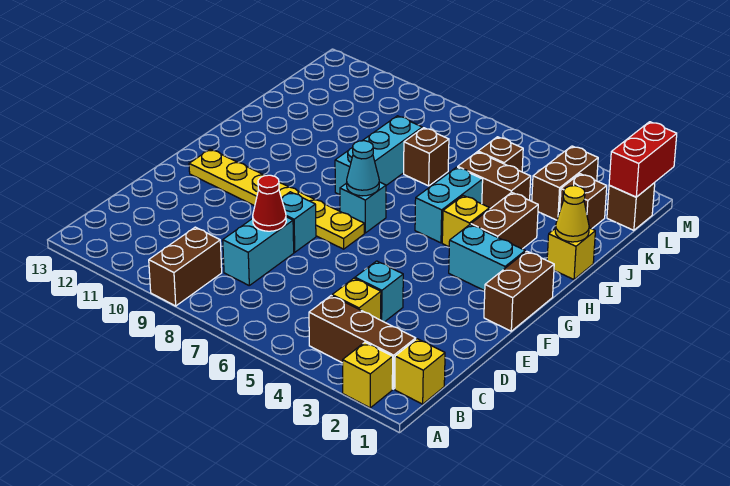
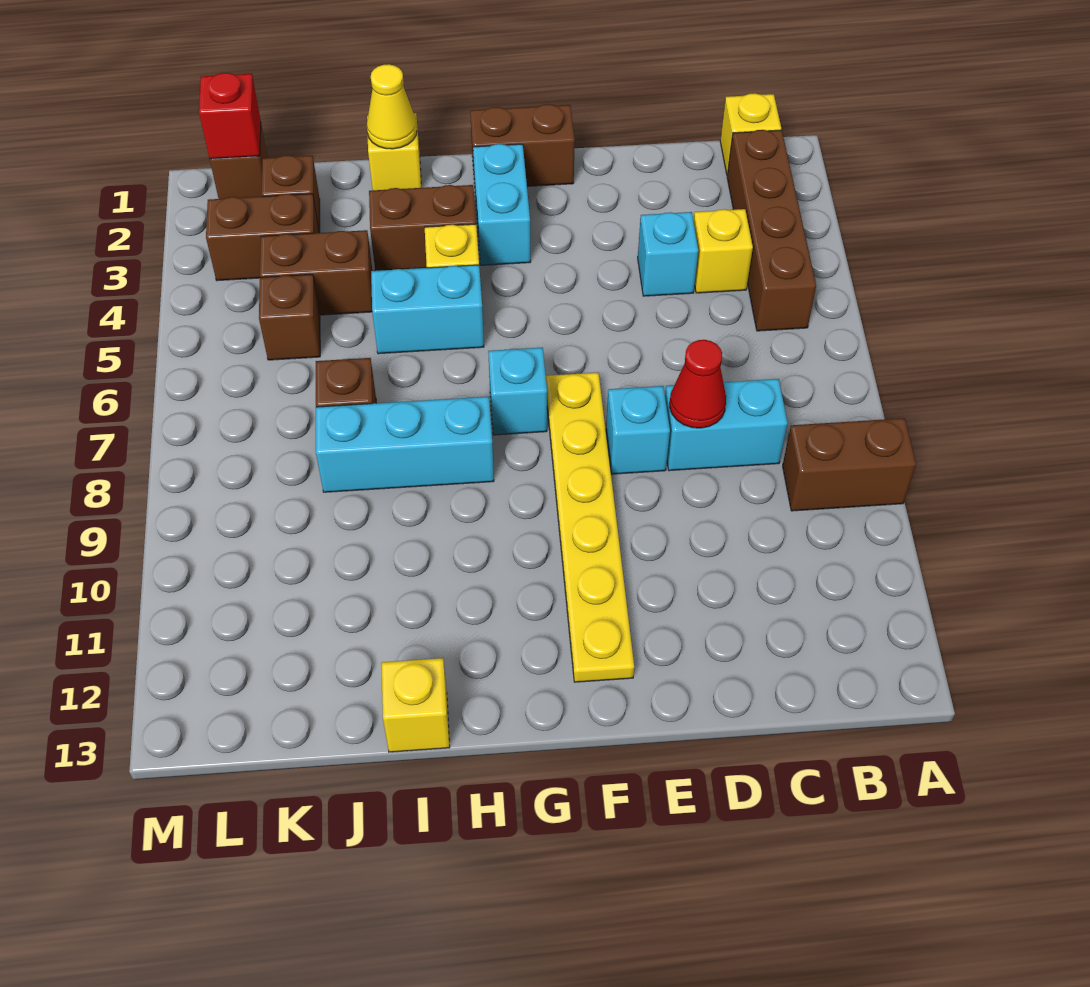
yellow brick A2 level 1 -> yellow brick I13 level 1
brown brick B2:B4 level 1 -> brown brick B2:B5 level 1
cyan cone G7 level 2 -> none
brown brick J4:J5 level 1 -> brown brick J4:K4 level 1
red brick L1:M1 level 2 -> red brick L1 level 2

